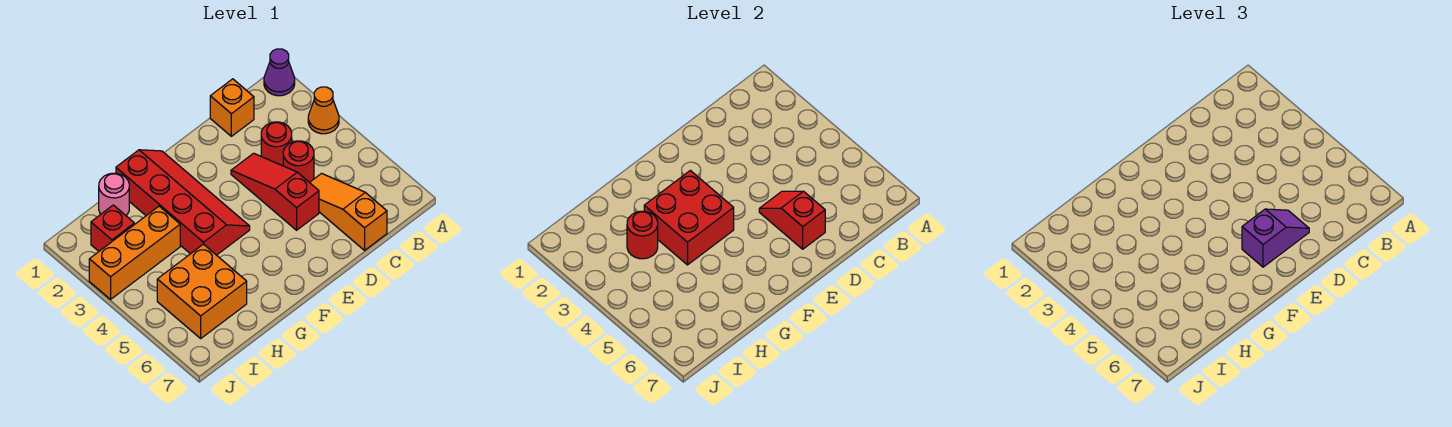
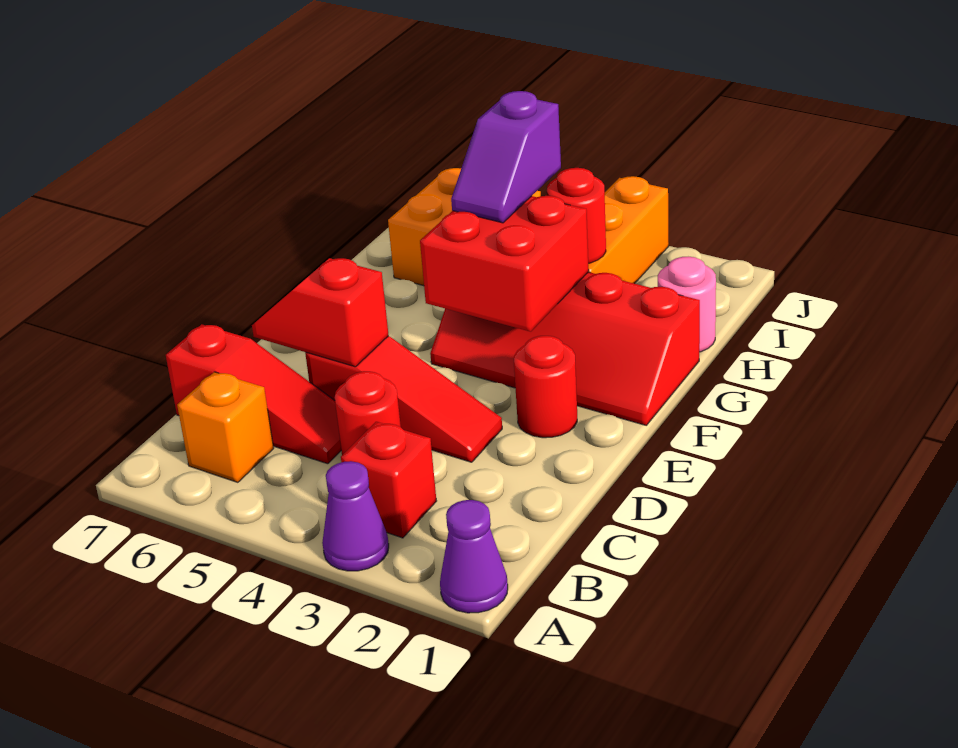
orange cone A3 level 1 -> purple cone A3 level 1
orange brick C1 level 1 -> orange brick B6 level 1
red round brick C3 level 1 -> red round brick E2 level 1
orange slope C5:C7 level 1 top 7 -> red slope C5:C7 level 1 top 7
red slope D5:D6 level 2 top 6 -> red slope D5:D6 level 2 top 5
purple slope D6:E6 level 3 top E -> purple slope G4:H4 level 3 top H
red brick I2 level 1 -> red brick B3 level 1

